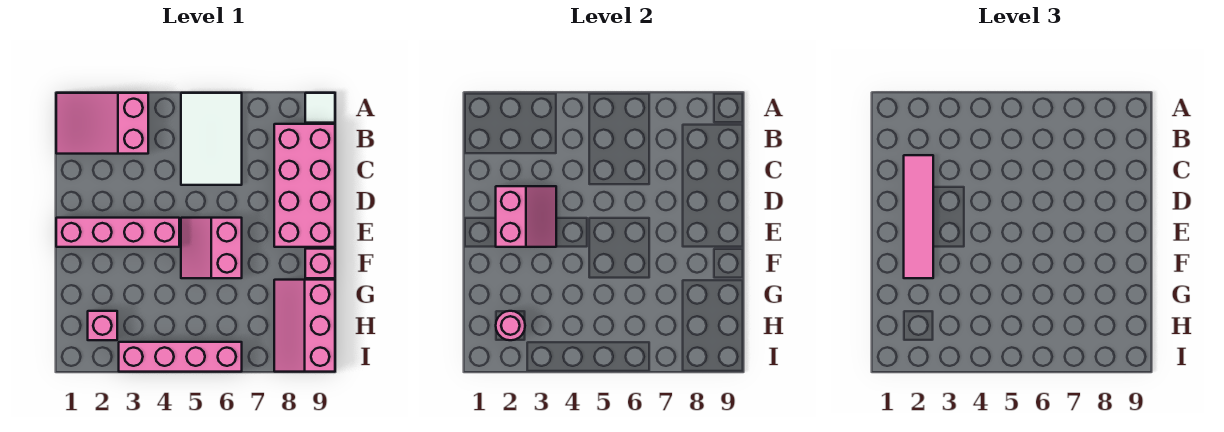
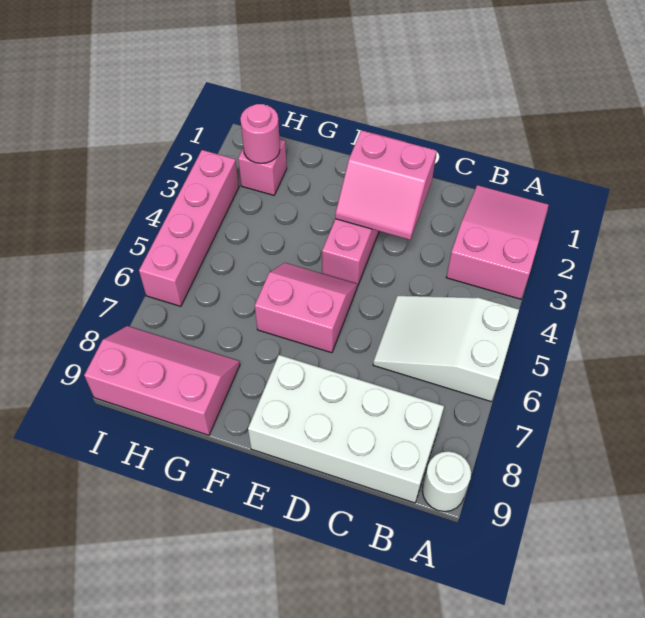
white tile A5:C6 level 1 -> white slope A5:C6 level 1 top A
white tile A9 level 1 -> white round brick A9 level 1
pink brick B8:E9 level 1 -> white brick B8:E9 level 1
pink tile C2:F2 level 3 -> none
pink brick F9 level 1 -> none

